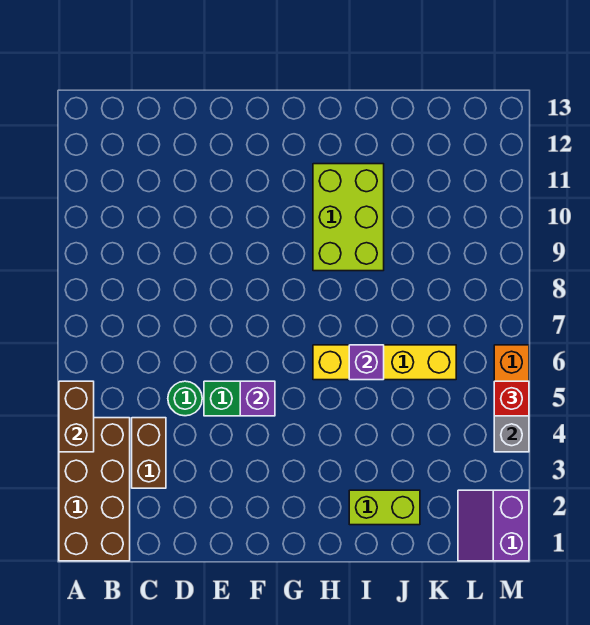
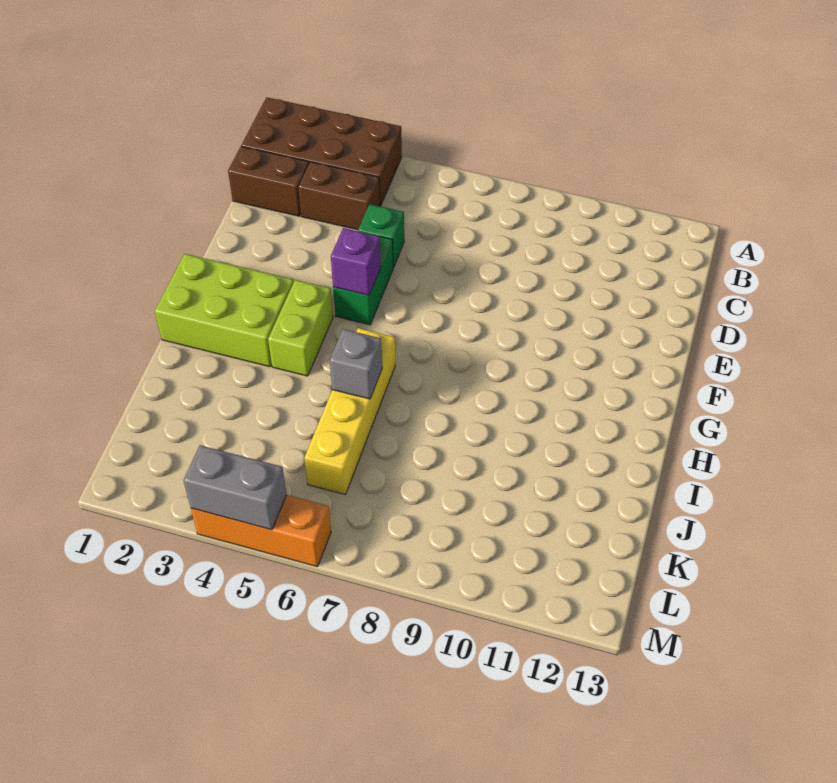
brown brick A4:A5 level 2 -> brown brick C1:C2 level 1
green round brick D5 level 1 -> green brick D5 level 1
lime brick H9:I11 level 1 -> lime brick G1:H3 level 1
lime brick I2:J2 level 1 -> lime brick G4:H4 level 1
purple brick I6 level 2 -> grey brick I6 level 2
purple slope L1:M2 level 1 top M -> none
red brick M5 level 3 -> none

